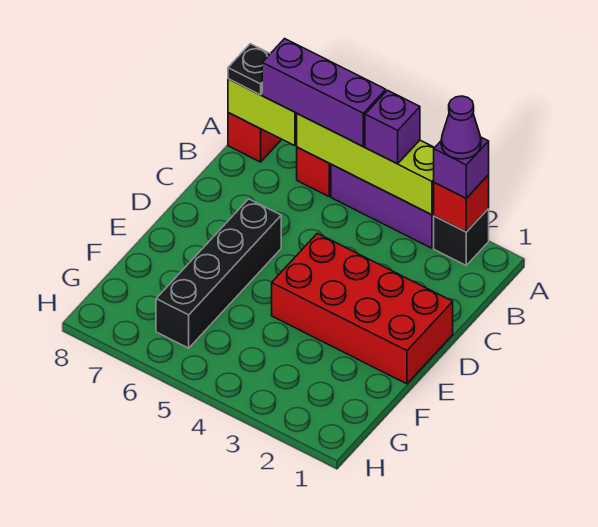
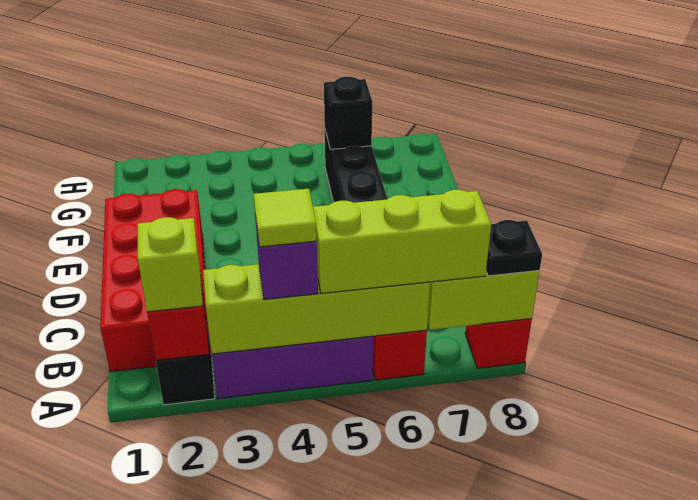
purple brick A2 level 3 -> lime brick A2 level 3
purple cone A2 level 4 -> none
none -> lime tile A4 level 4
purple brick A5:A7 level 3 -> lime brick A5:A7 level 3
red brick D1:E4 level 1 -> red brick B1:E2 level 1
none -> black brick G6 level 2

